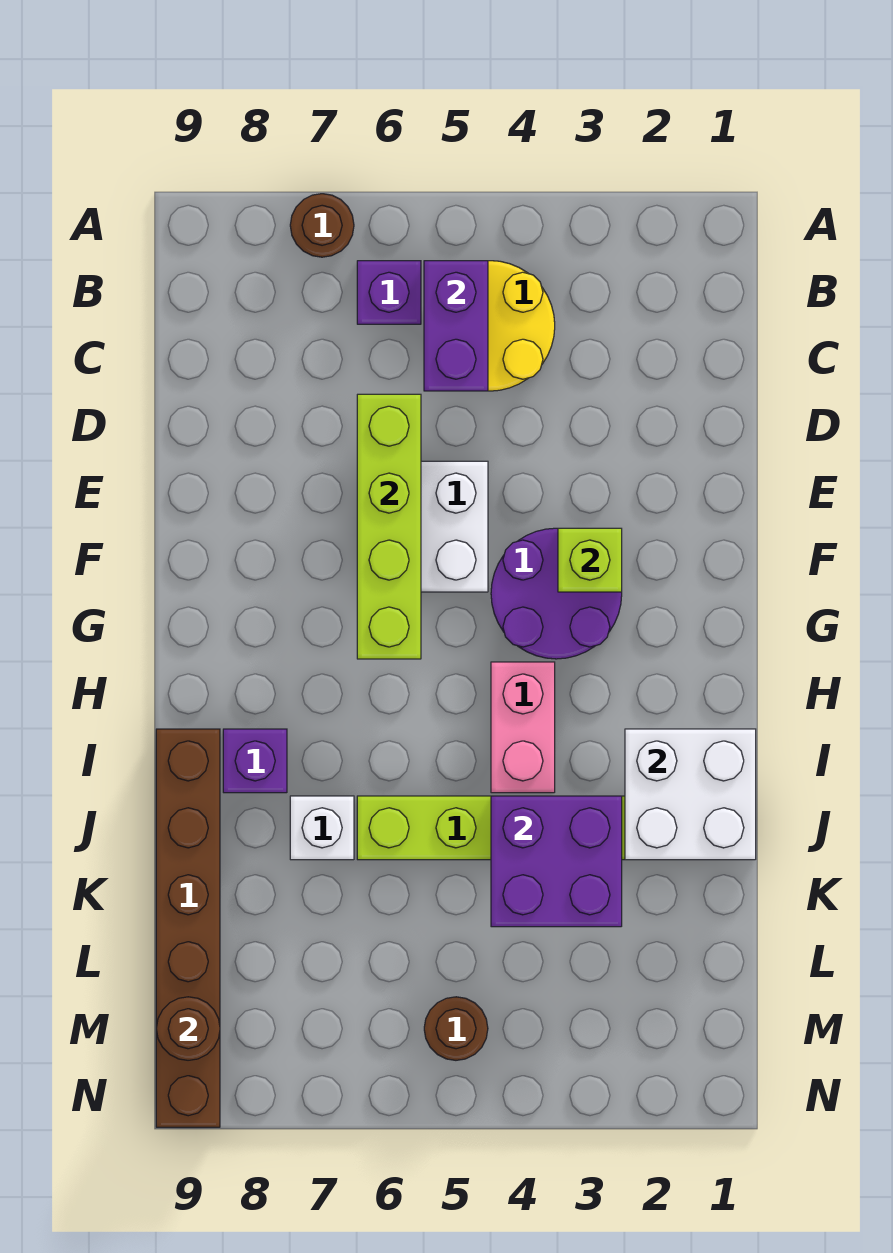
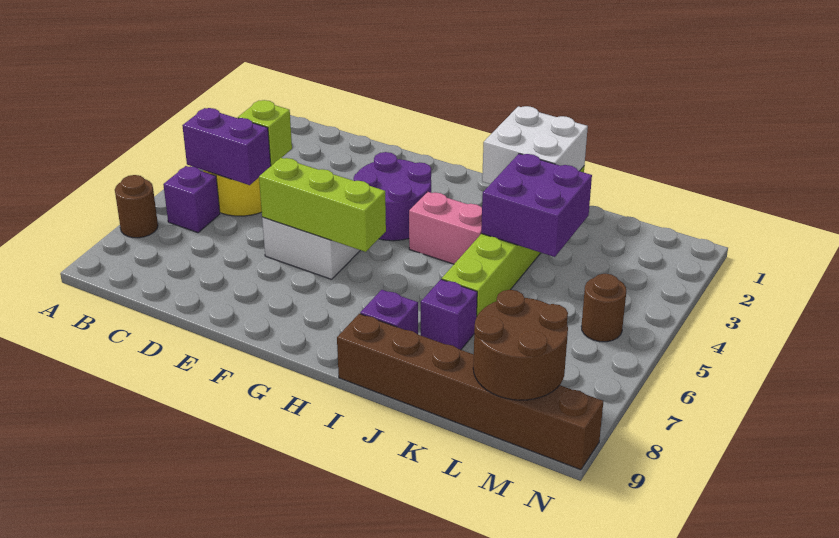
lime brick D6:G6 level 2 -> lime brick E6:G6 level 2
lime brick F3 level 2 -> lime brick C4 level 2
white brick J7 level 1 -> purple brick J7 level 1
brown round brick M9 level 2 -> brown round brick L8:M9 level 2

